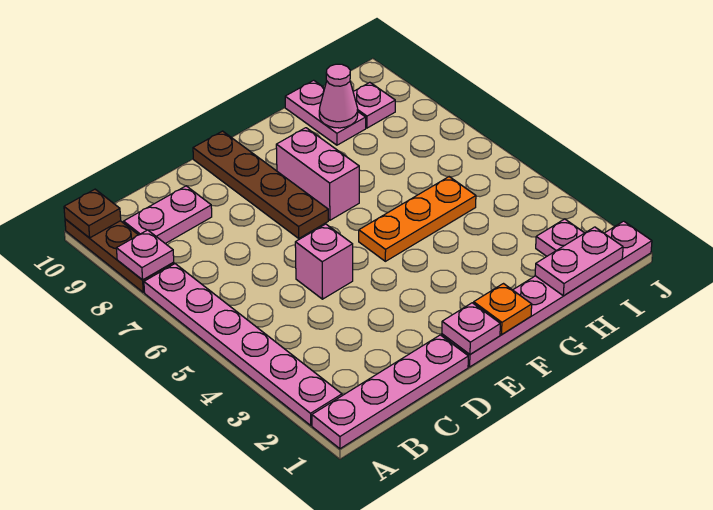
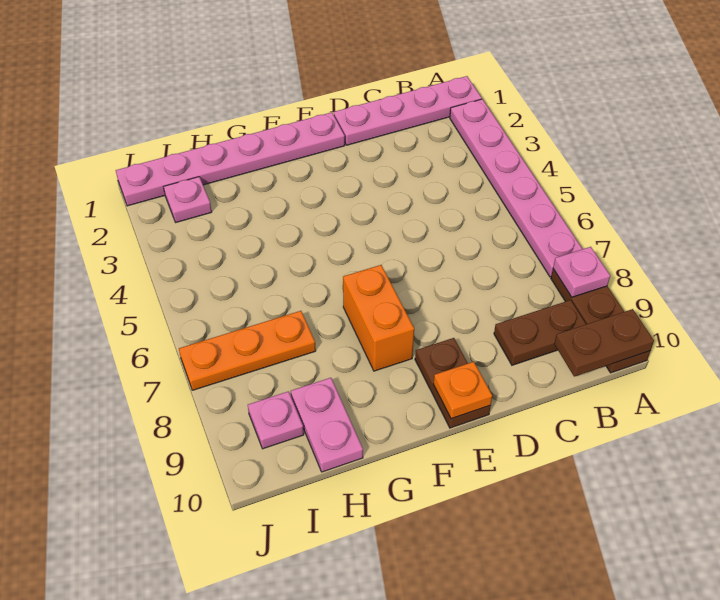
brown plate A10 level 2 -> brown plate A10:B10 level 2
pink plate B9:C9 level 1 -> brown plate B9:C9 level 1
pink brick D5 level 1 -> none
pink plate E1 level 2 -> none
brown plate E7:E10 level 1 -> brown plate E9:E10 level 1
orange plate F1 level 2 -> orange plate E10 level 2
orange plate F5:H5 level 1 -> orange plate H7:J7 level 1
pink brick F7:F8 level 1 -> orange brick F7:F8 level 1
pink plate H1:I1 level 2 -> none
pink cone H9 level 2 -> none

